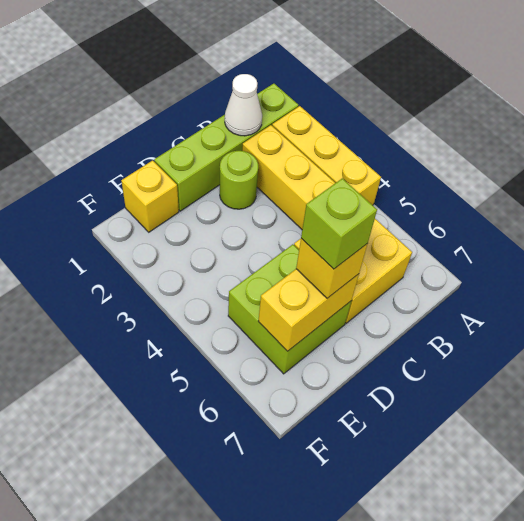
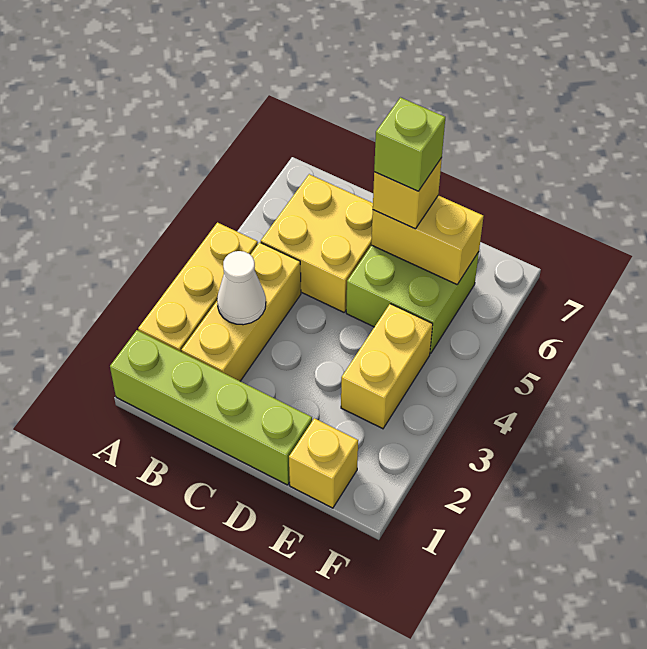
white cone B1 level 2 -> white cone B3 level 2
lime round brick C2 level 1 -> none
none -> yellow brick E3:E4 level 1

